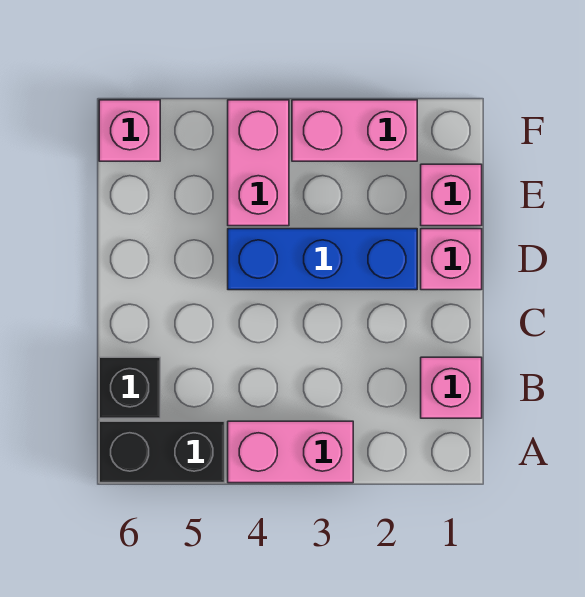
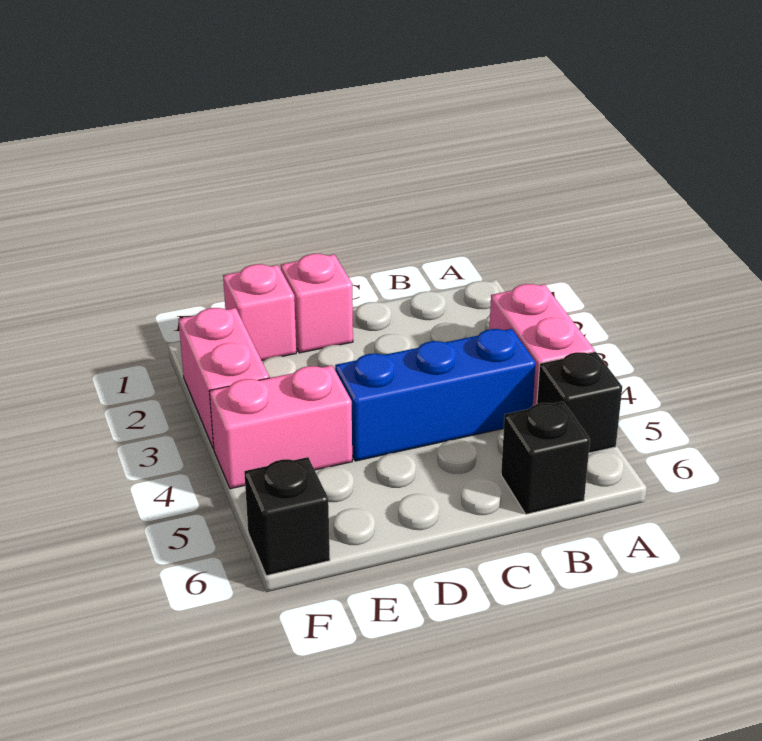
black brick A5:A6 level 1 -> black brick A5 level 1
pink brick B1 level 1 -> none
blue brick D2:D4 level 1 -> blue brick B4:D4 level 1
pink brick F6 level 1 -> black brick F6 level 1

